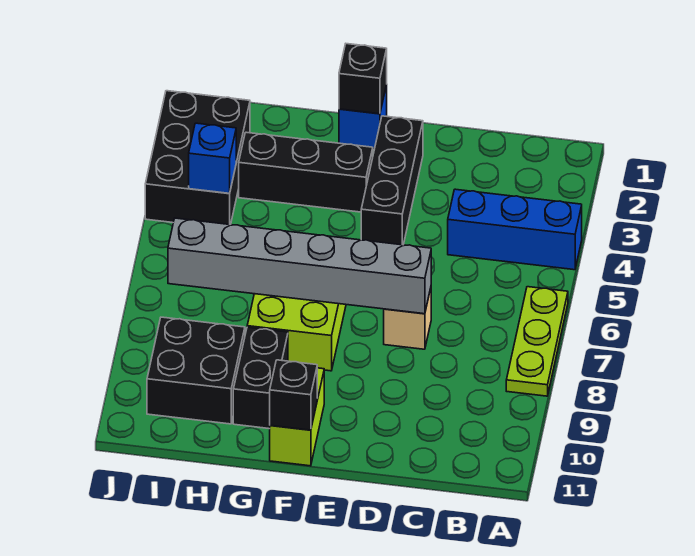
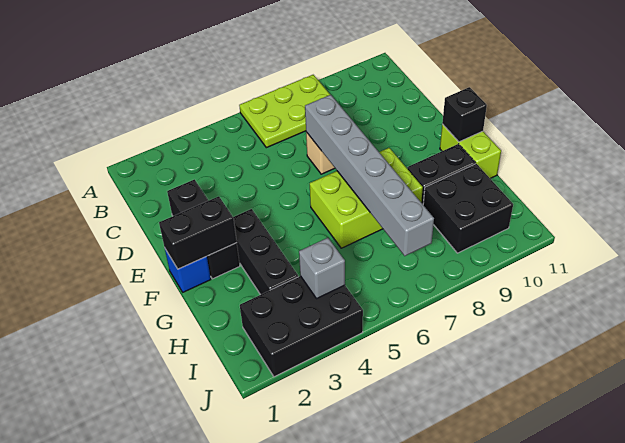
blue brick A4:C4 level 1 -> none
lime plate A6:A8 level 1 -> lime plate A6:B8 level 1
black brick E2:E4 level 1 -> black brick D2:F2 level 1
black brick F1 level 2 -> black brick F1:F2 level 2
lime brick F10:F11 level 1 -> lime brick F11:G11 level 1
blue brick I4 level 2 -> grey brick I4 level 2

